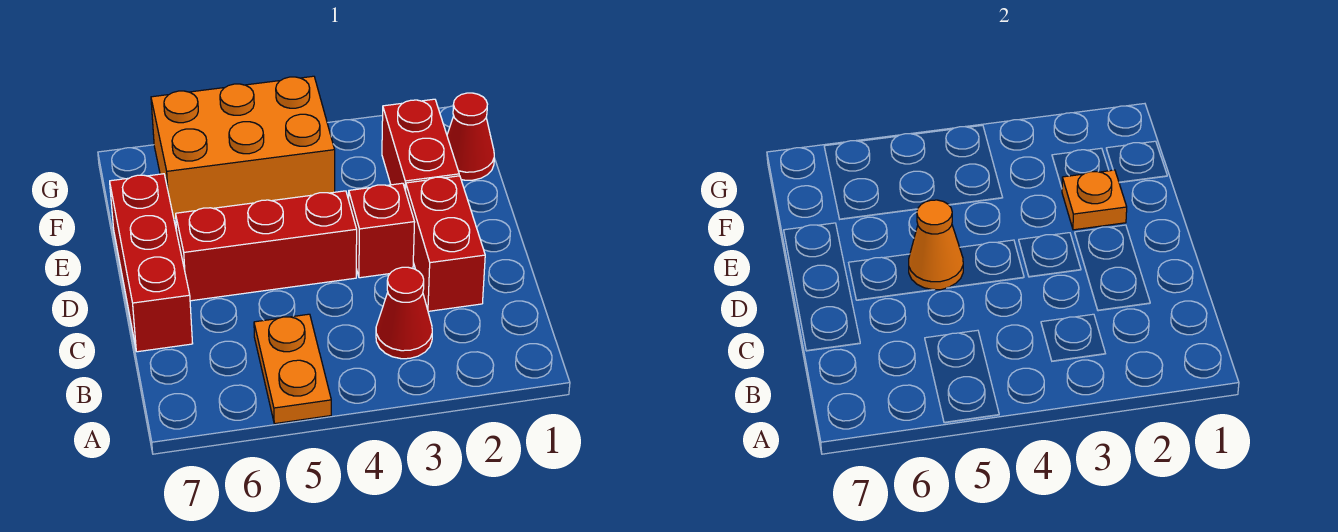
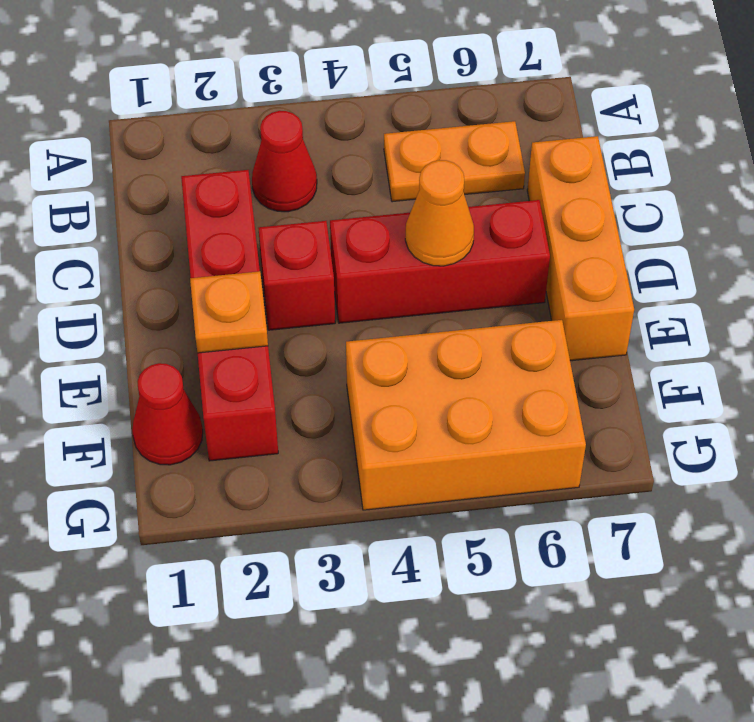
orange plate A5:B5 level 1 -> orange plate B5:B6 level 1
red brick C7:E7 level 1 -> orange brick C7:E7 level 1

